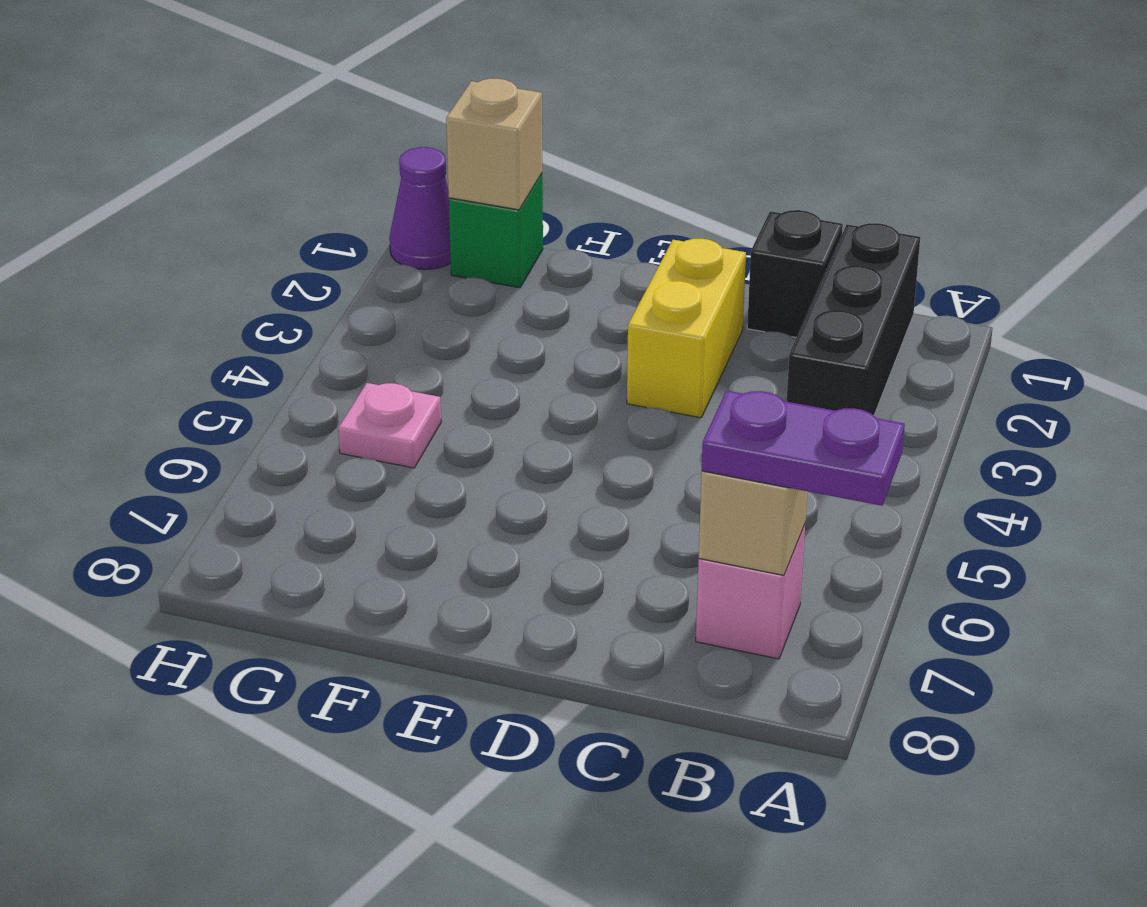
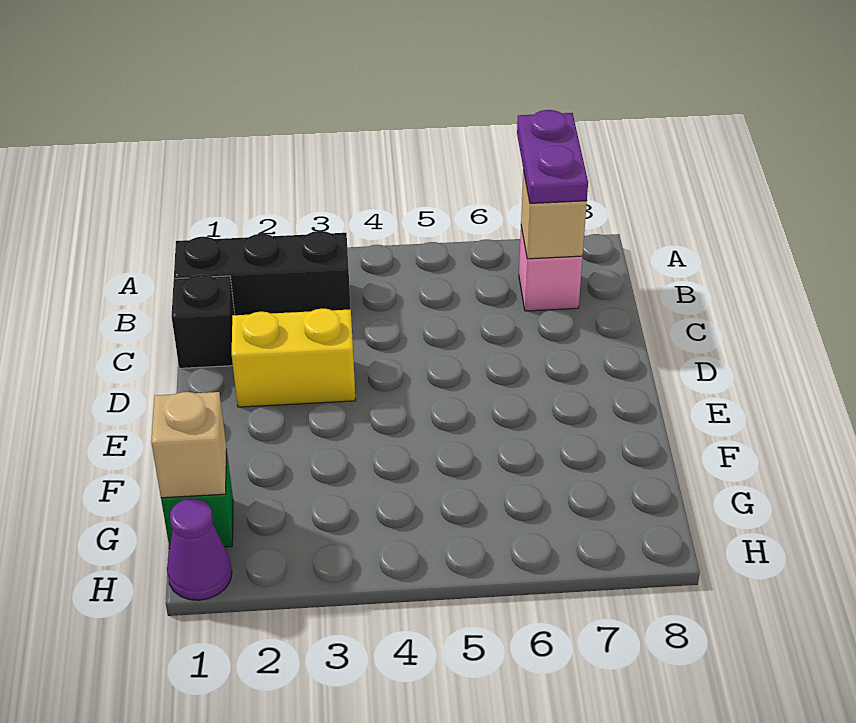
pink plate G5 level 1 -> none

